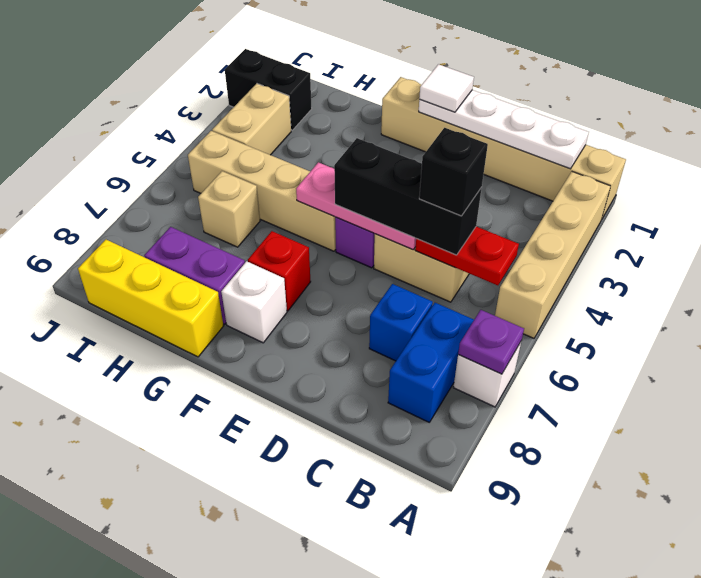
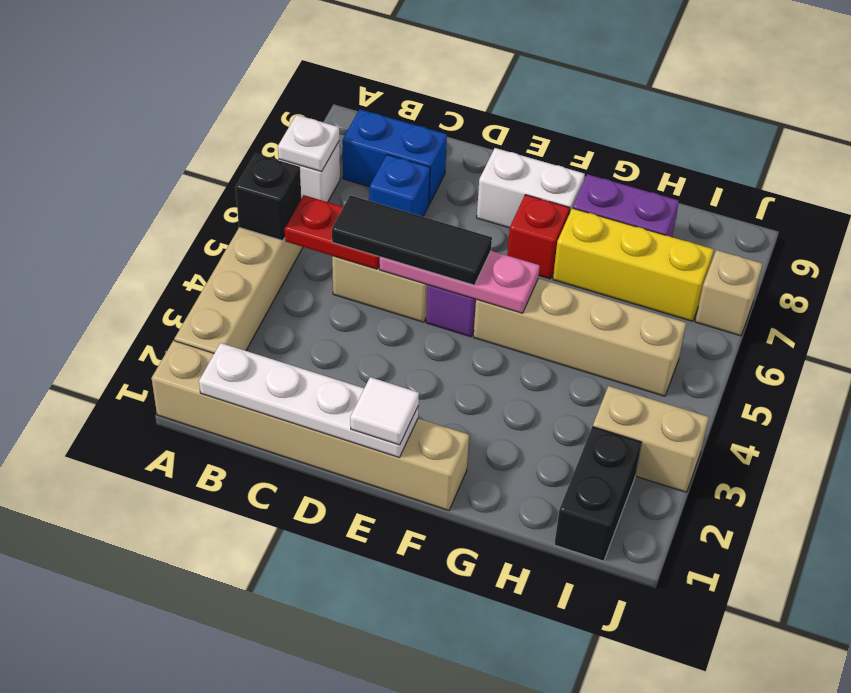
purple plate A7 level 2 -> white plate A7 level 2
blue brick B7:B8 level 1 -> blue brick B8:C8 level 1
black brick C5:E5 level 3 -> black tile C5:E5 level 3
black brick C5 level 4 -> black brick A5 level 2
white brick F8 level 1 -> white brick E8:F8 level 1
yellow brick G9:I9 level 1 -> yellow brick G7:I7 level 1
tan brick H6 level 1 -> tan brick J7 level 1
black brick I2:J2 level 1 -> black brick I1:I2 level 1
tan brick I3:I4 level 1 -> tan brick I3:J3 level 1

